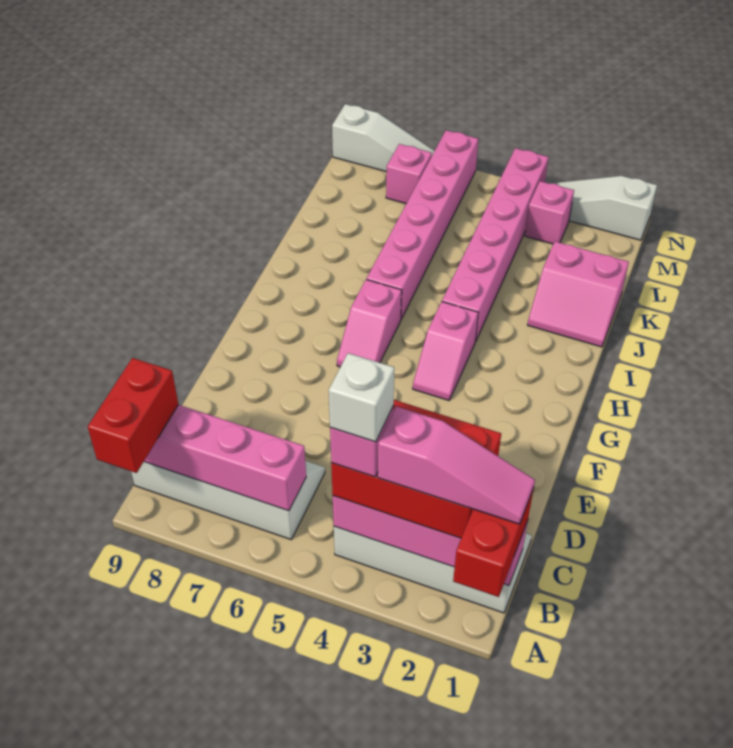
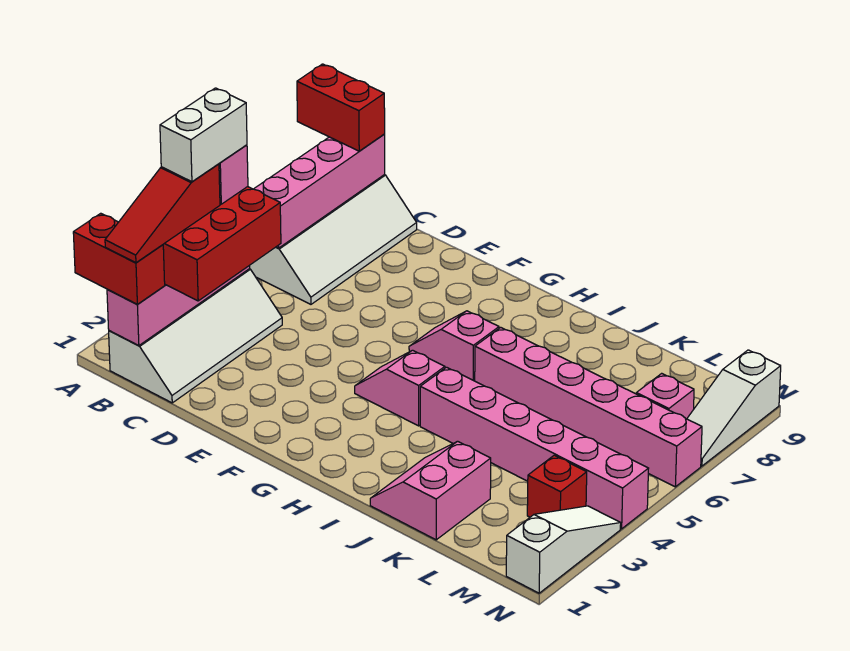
pink slope B1:B3 level 4 top 3 -> red slope B1:B3 level 4 top 3
white brick B4 level 5 -> white brick B3:B4 level 5
pink brick M3 level 1 -> red brick M3 level 1

